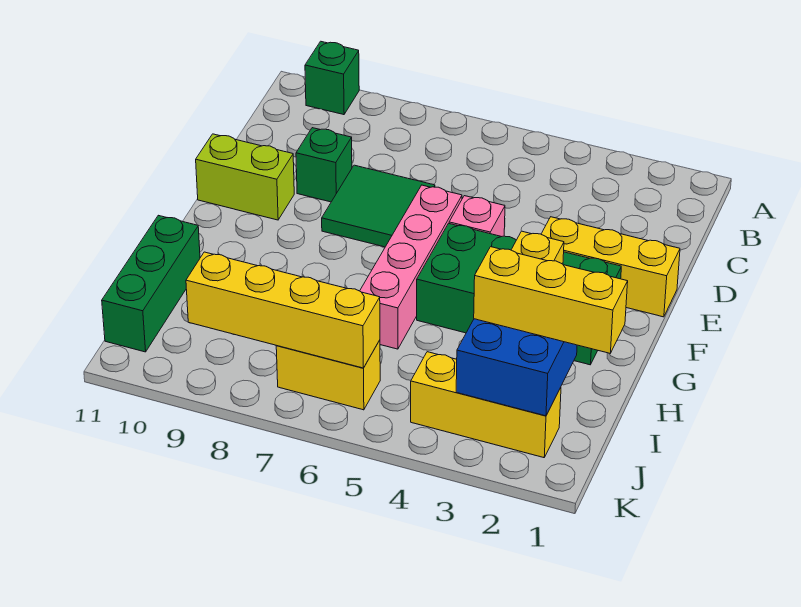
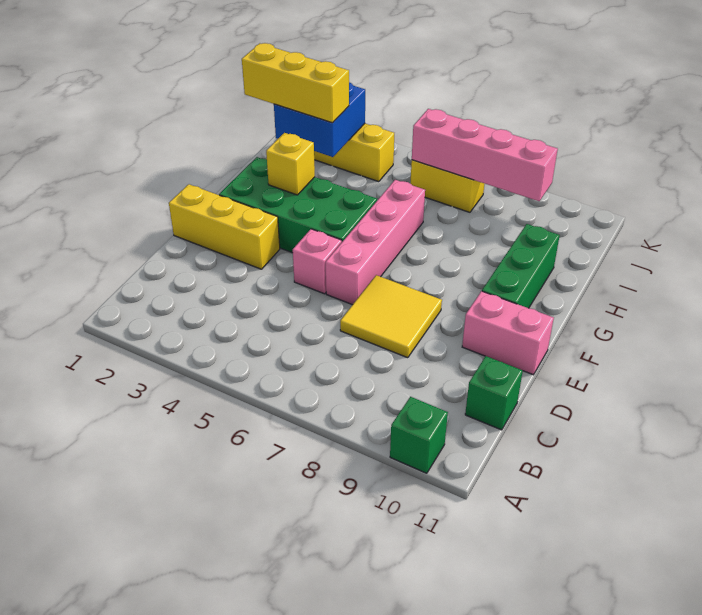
green tile D7:E8 level 1 -> yellow tile D7:E8 level 1
green brick D9 level 1 -> green brick C11 level 1
lime brick E10:E11 level 1 -> pink brick E10:E11 level 1
green brick H11:J11 level 1 -> green brick F10:H10 level 1
yellow brick J6:J9 level 2 -> pink brick J6:J9 level 2

